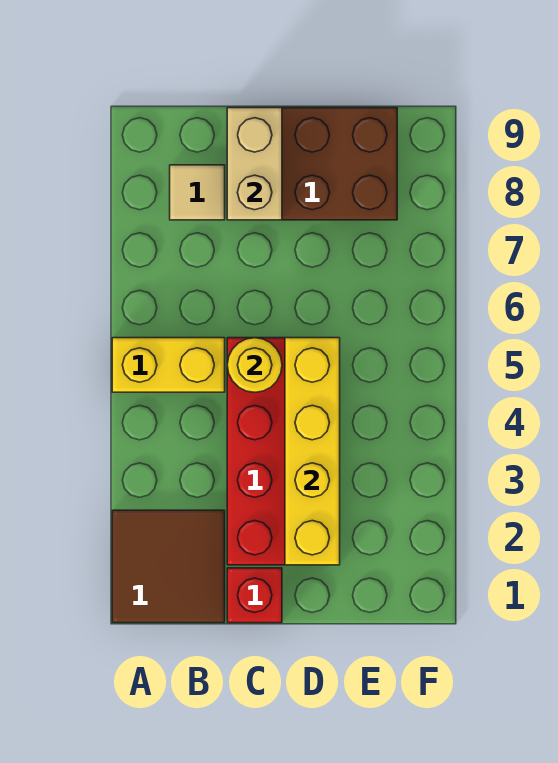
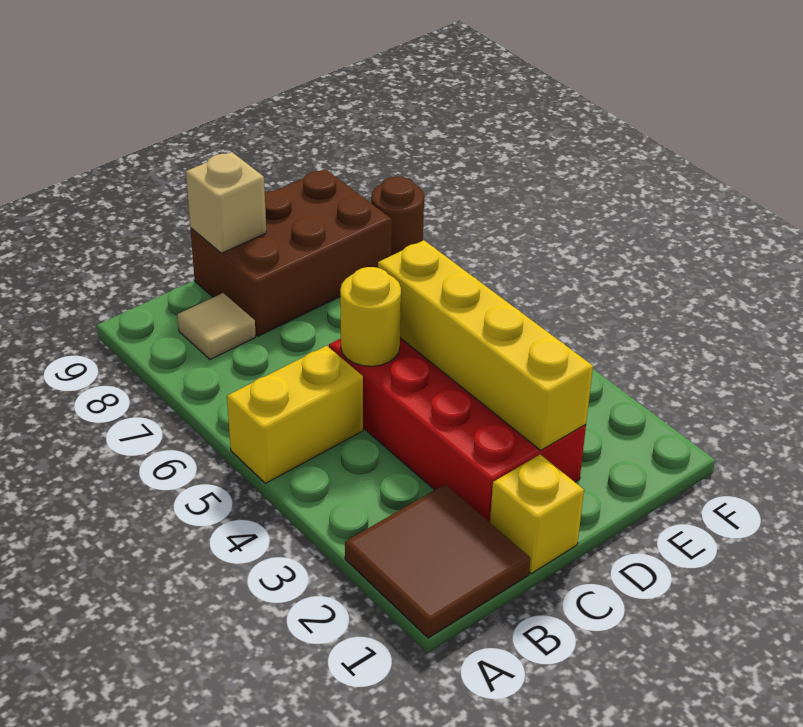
red brick C1 level 1 -> yellow brick C1 level 1
tan brick C8:C9 level 2 -> tan brick C9 level 2
none -> brown round brick F8 level 1

